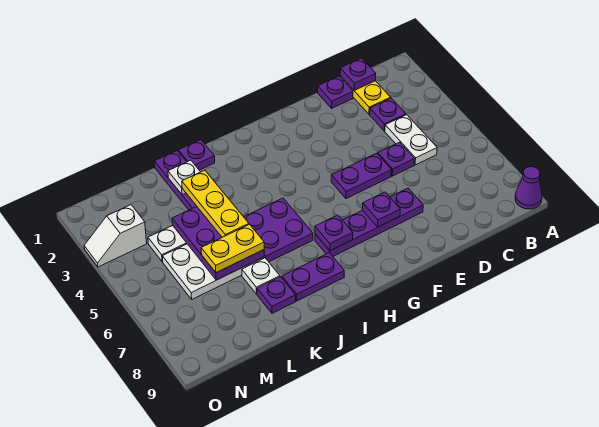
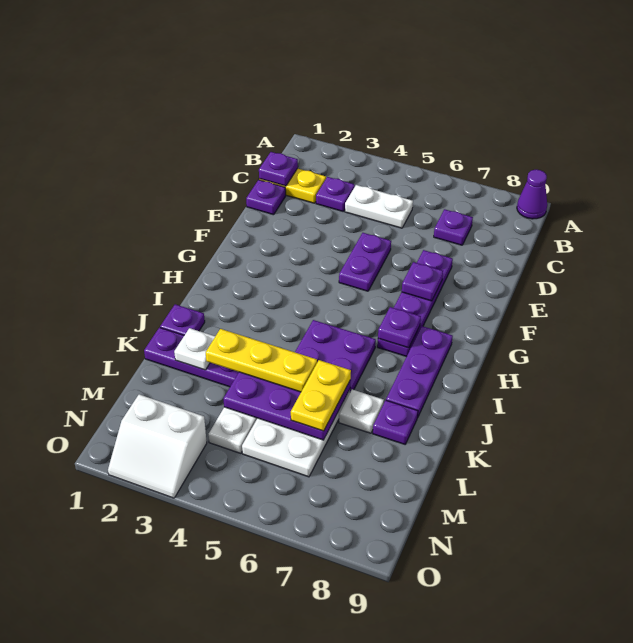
purple plate D5 level 1 -> purple plate C7 level 1
purple plate I8:J8 level 1 -> purple plate H8:J8 level 1
white slope N3:O3 level 1 top N -> white slope N2:O3 level 1 top N

